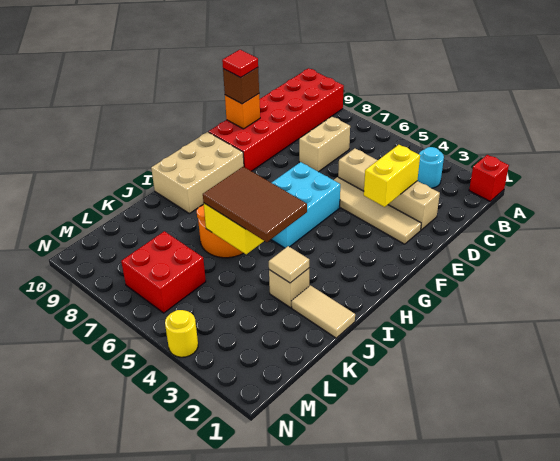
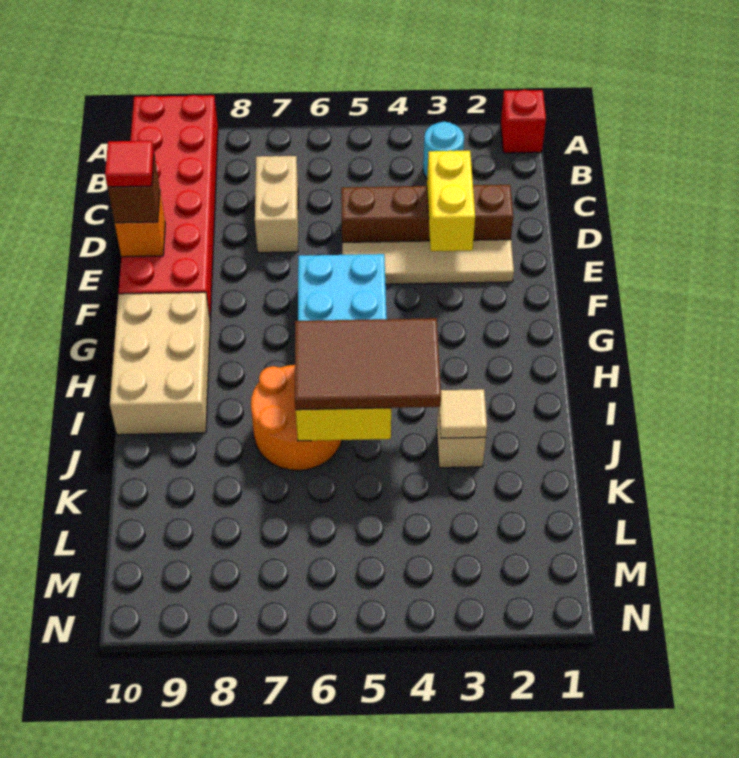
tan brick D2:D5 level 1 -> brown brick D2:D5 level 1
tan tile J1:J2 level 1 -> none
red brick L6:M7 level 1 -> none
yellow round brick N4 level 1 -> none

